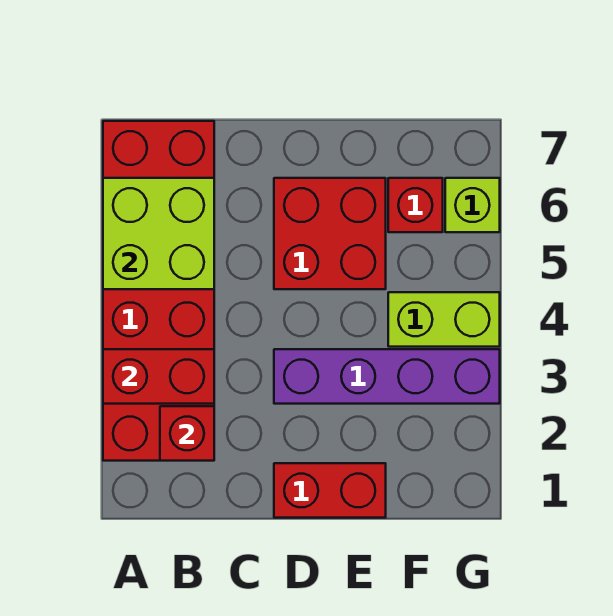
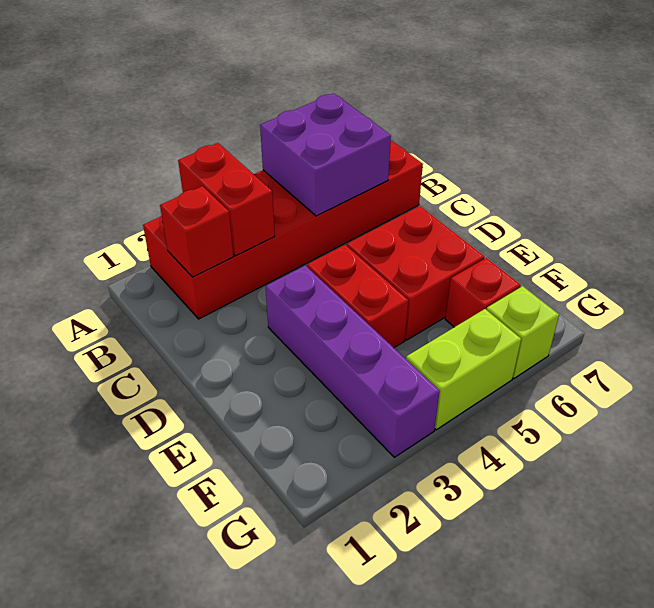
lime brick A5:B6 level 2 -> purple brick A5:B6 level 2
red brick D1:E1 level 1 -> red brick D4:E4 level 1
lime brick F4:G4 level 1 -> lime brick G4:G5 level 1

